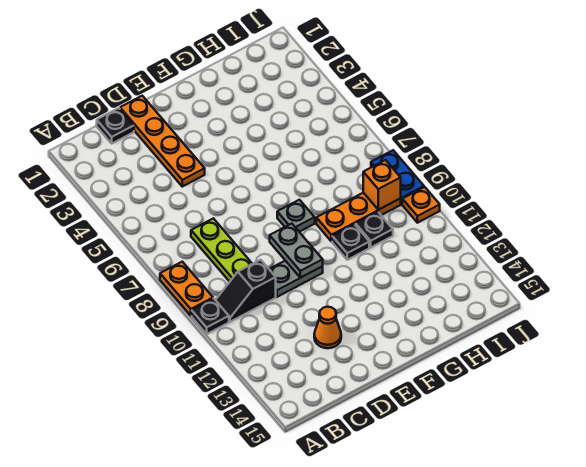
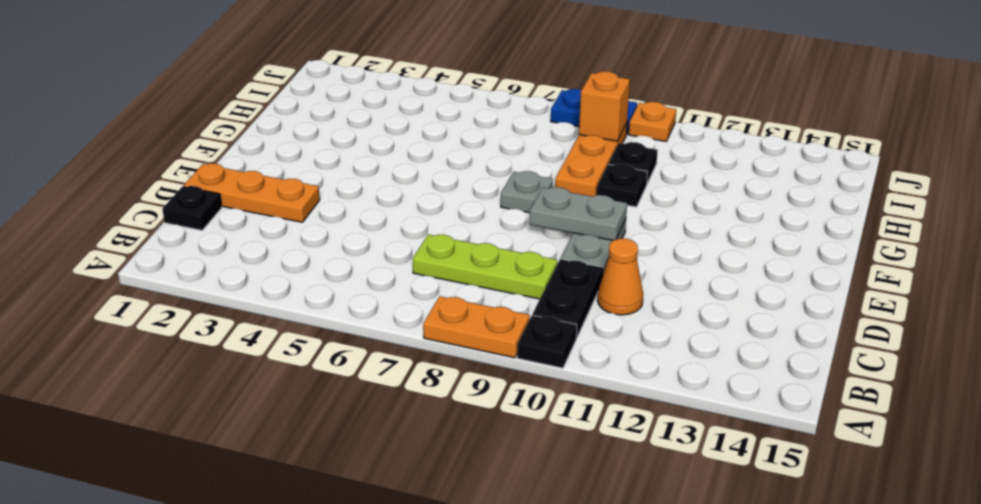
black slope B10:C10 level 1 top C -> black plate B10:C10 level 1
orange plate D1:D4 level 1 -> orange plate D1:D3 level 1
orange cone D13 level 1 -> orange cone C11 level 1

